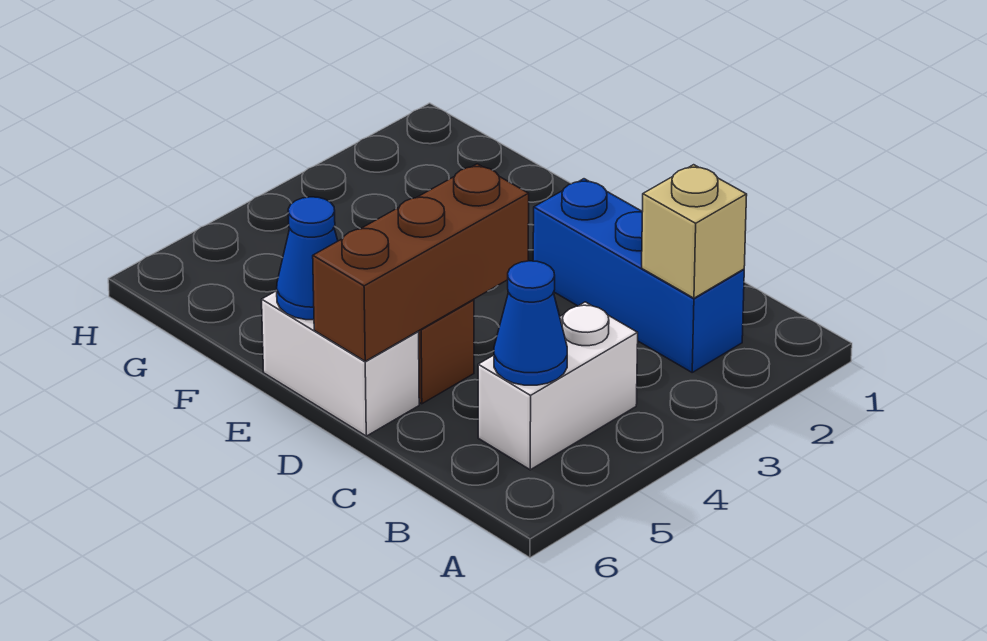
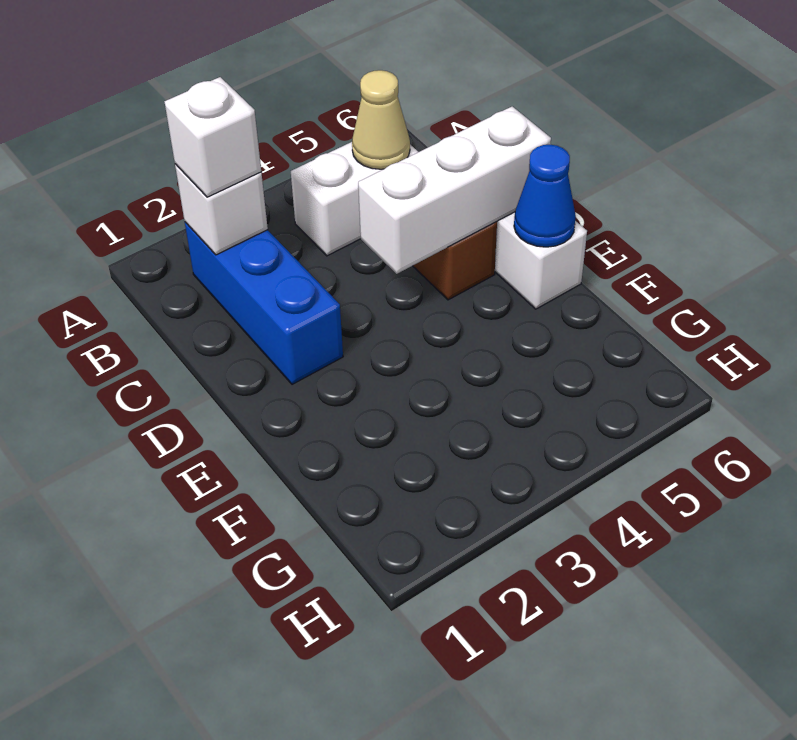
tan brick B2 level 2 -> white brick B2 level 2
none -> white brick B2 level 3
blue cone B5 level 2 -> tan cone B5 level 2
brown brick D4:D6 level 2 -> white brick D4:D6 level 2

